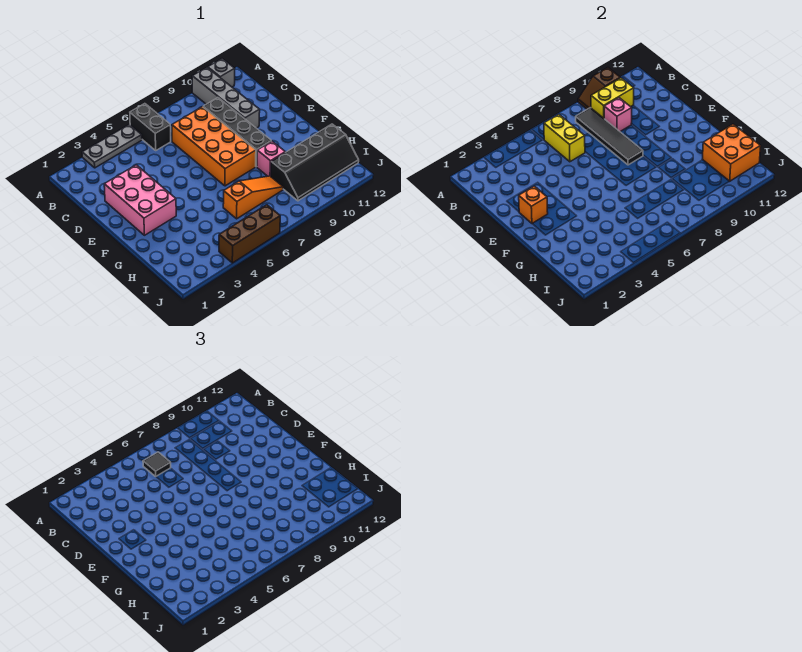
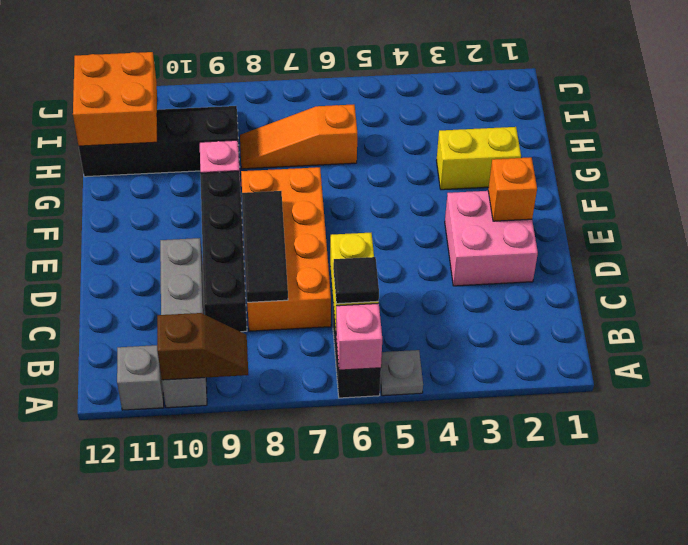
grey plate A3:A5 level 1 -> grey plate A5 level 1
black tile B8:E8 level 2 -> black tile C8:E8 level 2
yellow brick B9:B10 level 2 -> yellow brick G2:G3 level 1
pink brick C9 level 2 -> pink brick A6 level 2
pink brick D2:F3 level 1 -> pink brick D2:E3 level 1
brown brick J4:J6 level 1 -> none

